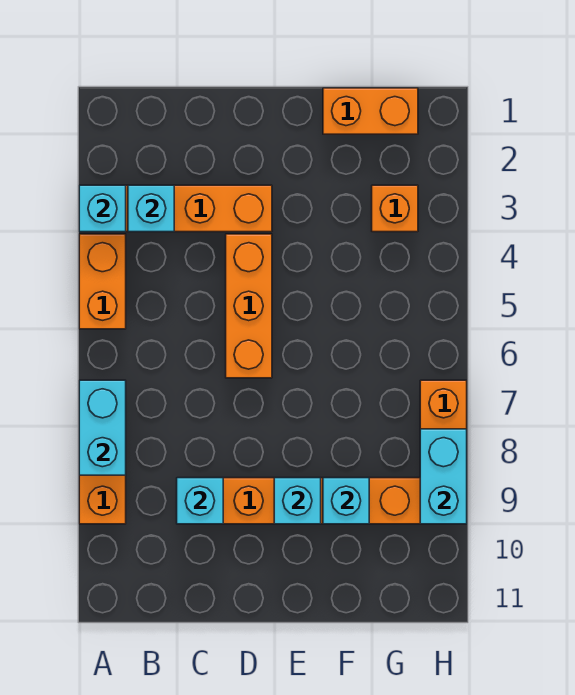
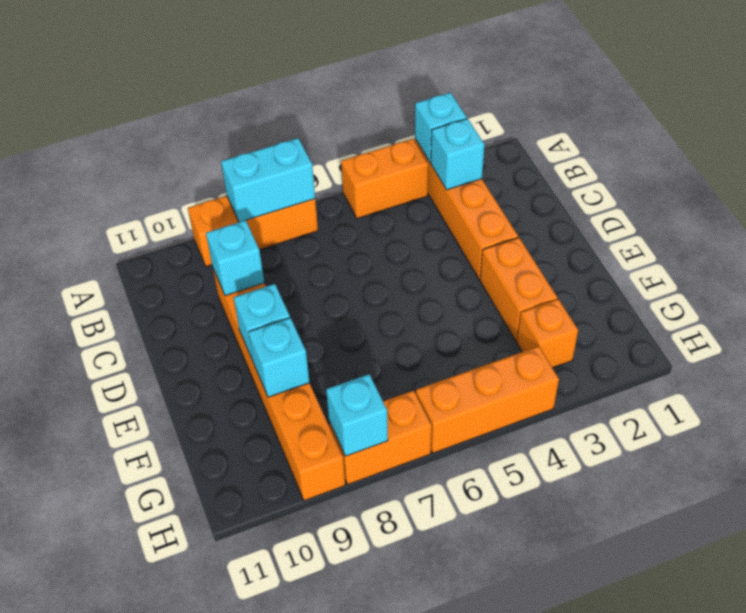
orange brick D4:D6 level 1 -> orange brick H4:H6 level 1
orange brick F1:G1 level 1 -> orange brick E3:F3 level 1
cyan brick H8:H9 level 2 -> cyan brick H8 level 2

